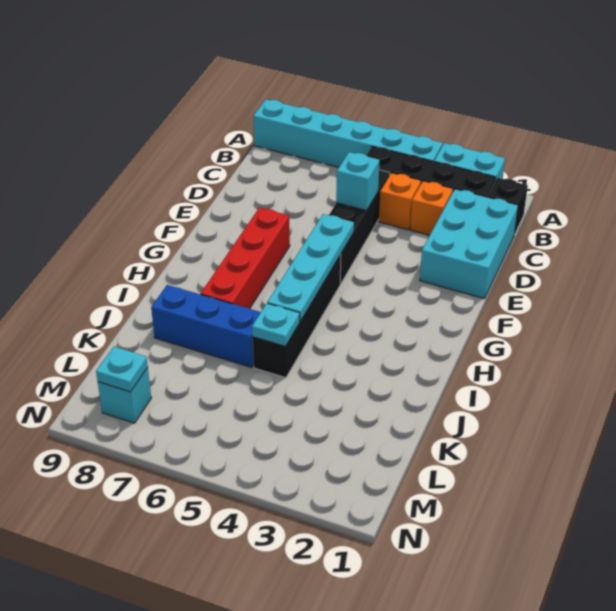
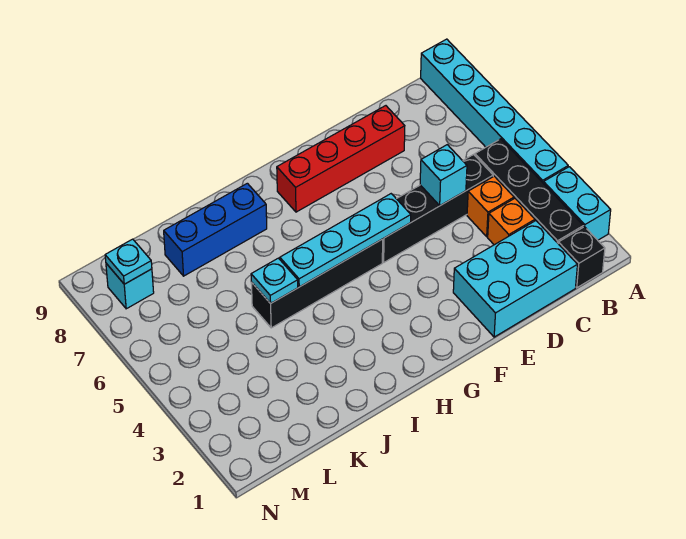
red brick F7:I7 level 1 -> red brick D8:G8 level 1
blue brick J6:J8 level 1 -> blue brick I8:K8 level 1

